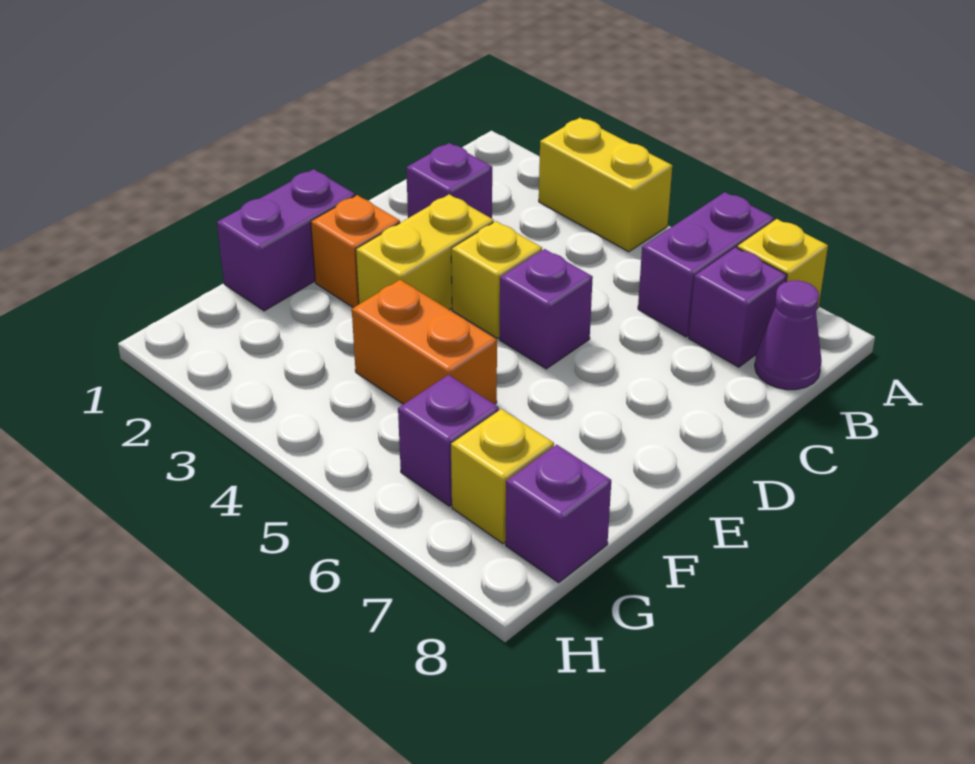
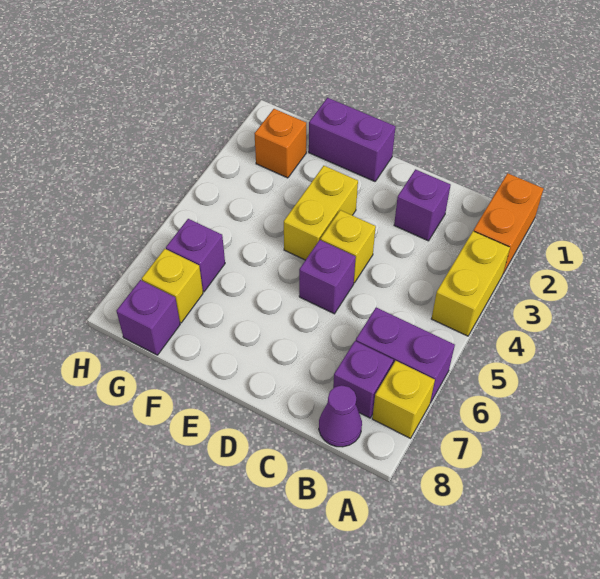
yellow brick D3:E3 level 1 -> yellow brick E3:E4 level 1
orange brick E2 level 1 -> orange brick G2 level 1
orange brick F4:F5 level 1 -> orange brick A1:A2 level 1

